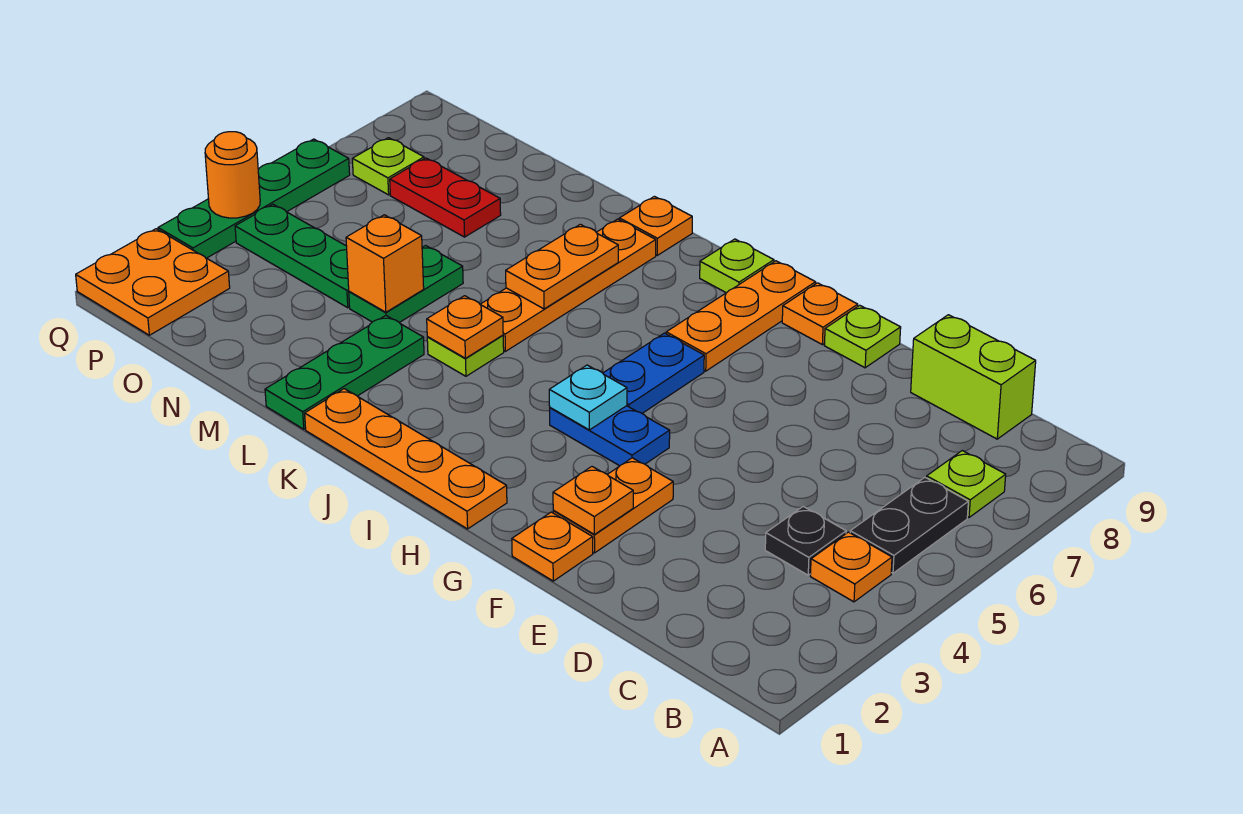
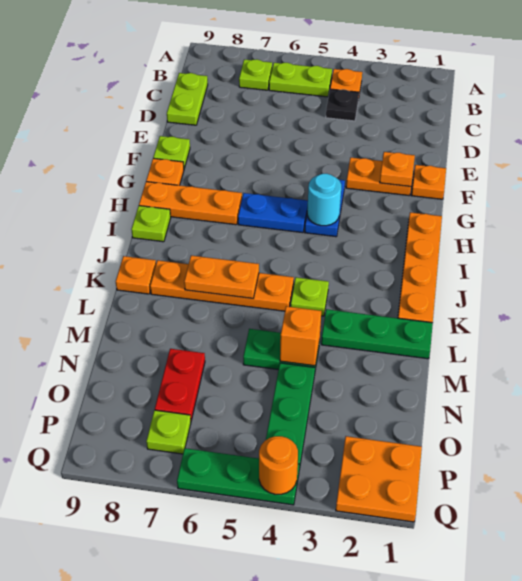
black plate B5:B6 level 1 -> lime plate B5:B6 level 1
lime brick C9:D9 level 1 -> lime plate C9:D9 level 1
cyan plate H4 level 2 -> cyan round brick H4 level 2
orange plate K4 level 2 -> none
green plate Q3:Q6 level 1 -> green plate Q4:Q6 level 1

